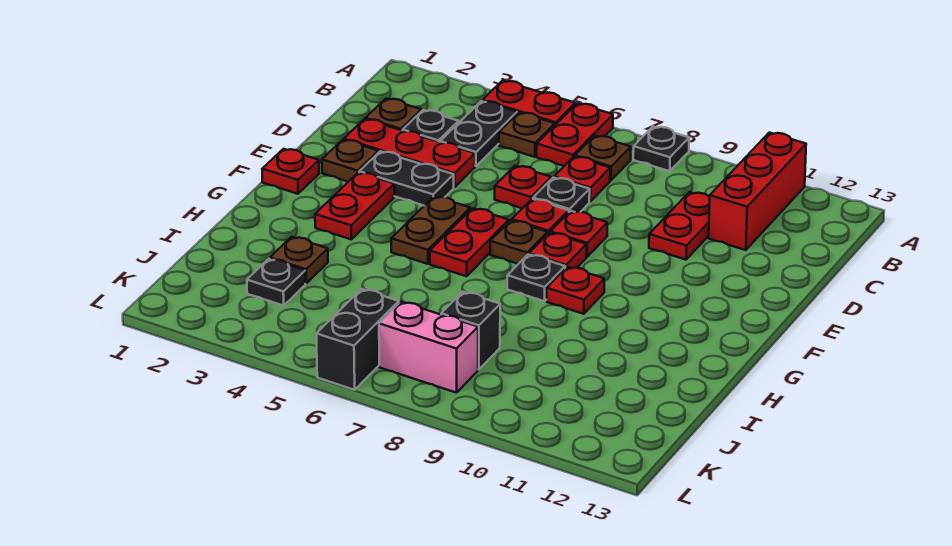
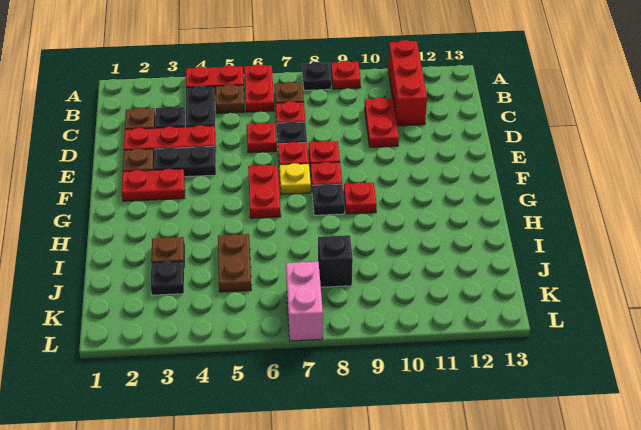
red plate F1 level 1 -> red plate A9 level 1
red plate F3:G3 level 1 -> red plate F2:F3 level 1
brown plate F5:G5 level 1 -> brown plate I5:J5 level 1
brown plate F7 level 1 -> yellow plate F7 level 1
black brick K6:L6 level 1 -> none
pink brick K7:K8 level 1 -> pink brick K7:L7 level 1

